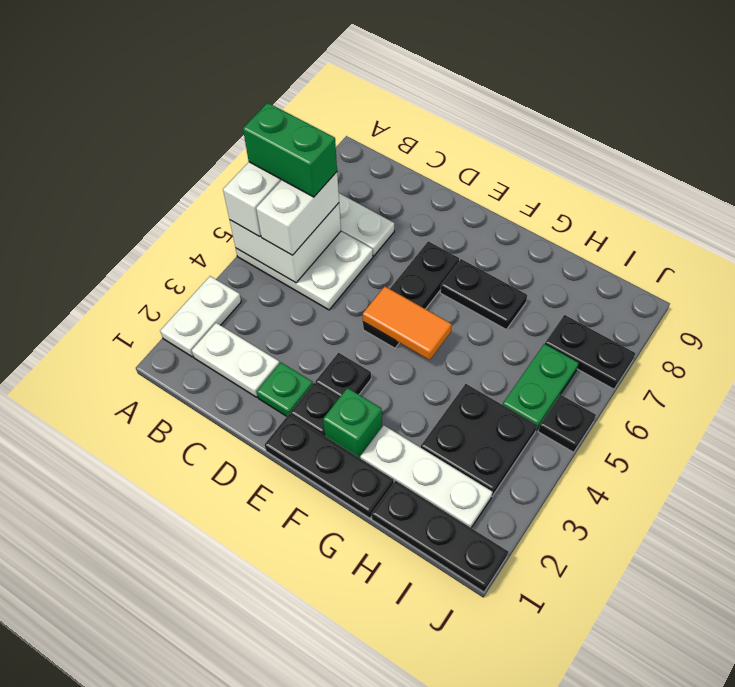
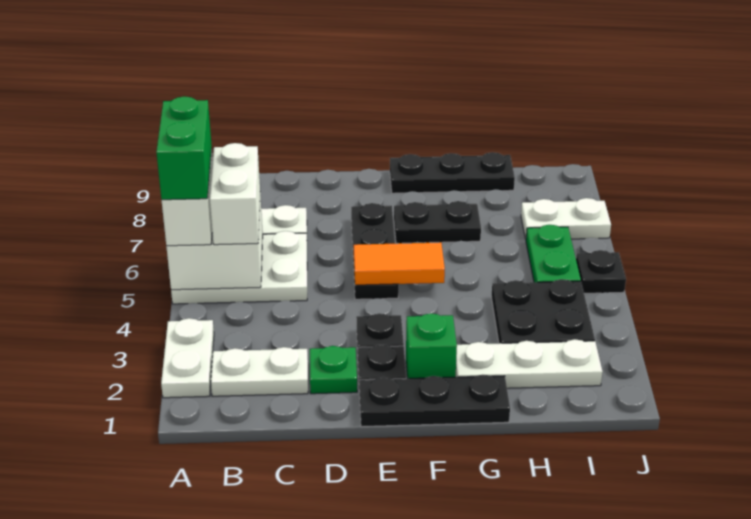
green brick A6:B6 level 4 -> green brick A5:A6 level 4
black plate H1:J1 level 1 -> black plate F9:H9 level 1
black plate I7:J7 level 1 -> white plate I7:J7 level 1

